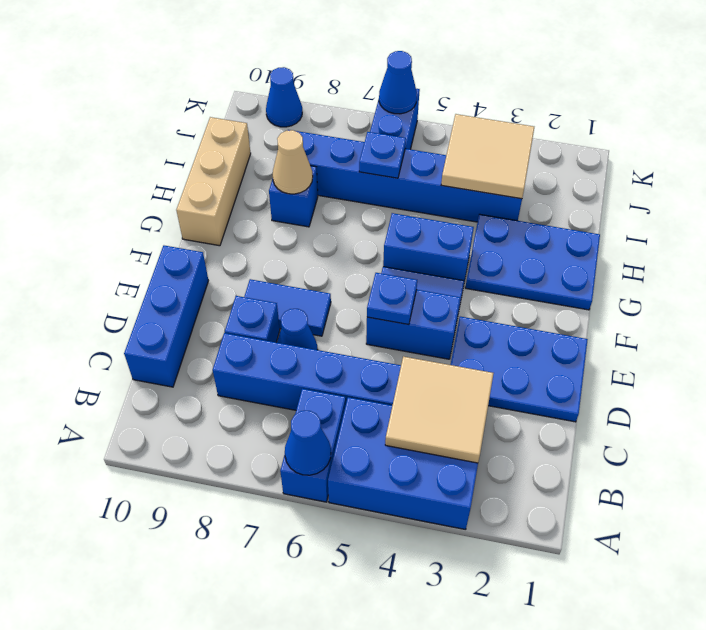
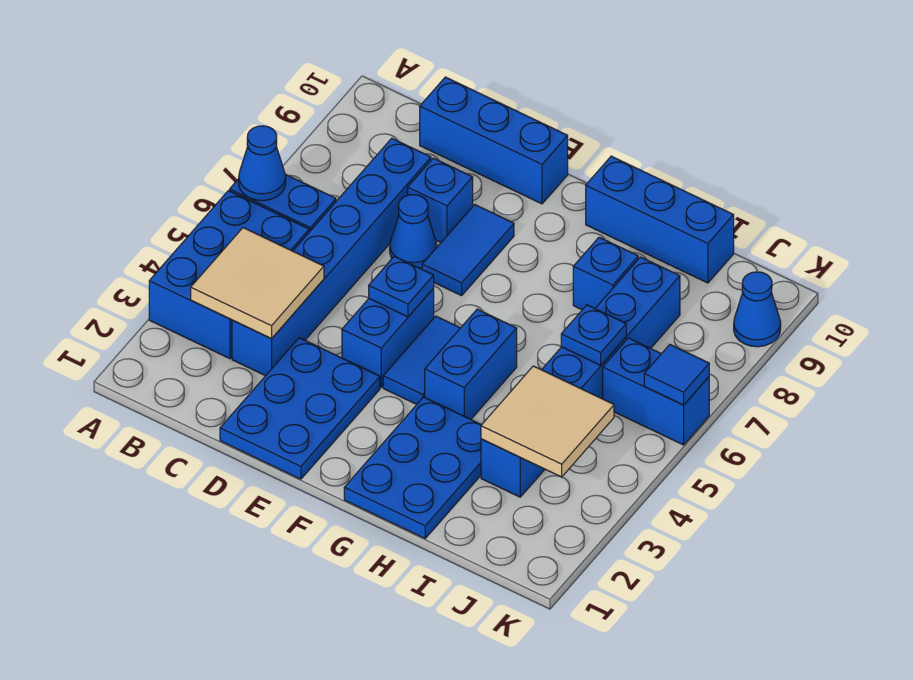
tan brick G10:I10 level 1 -> blue brick G10:I10 level 1
tan cone H8 level 2 -> none
blue cone K6 level 2 -> blue tile K6 level 2

